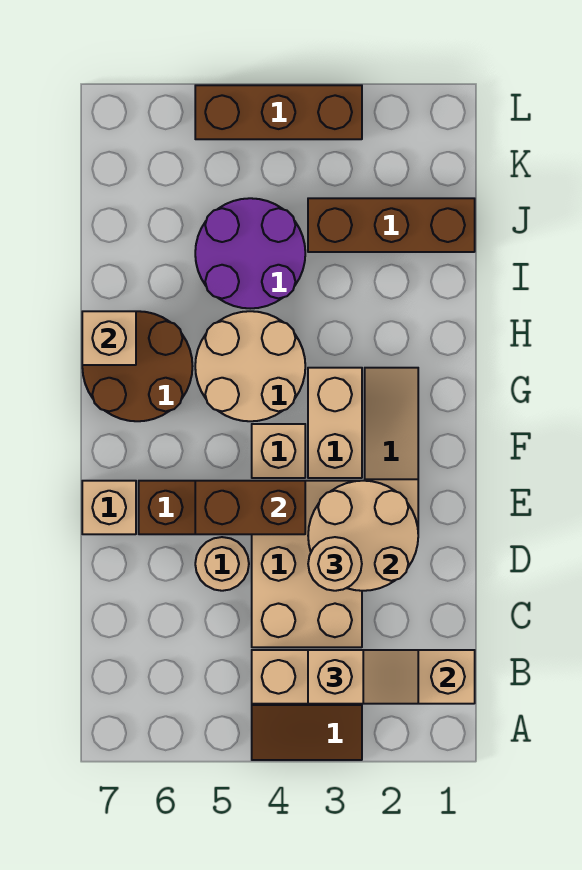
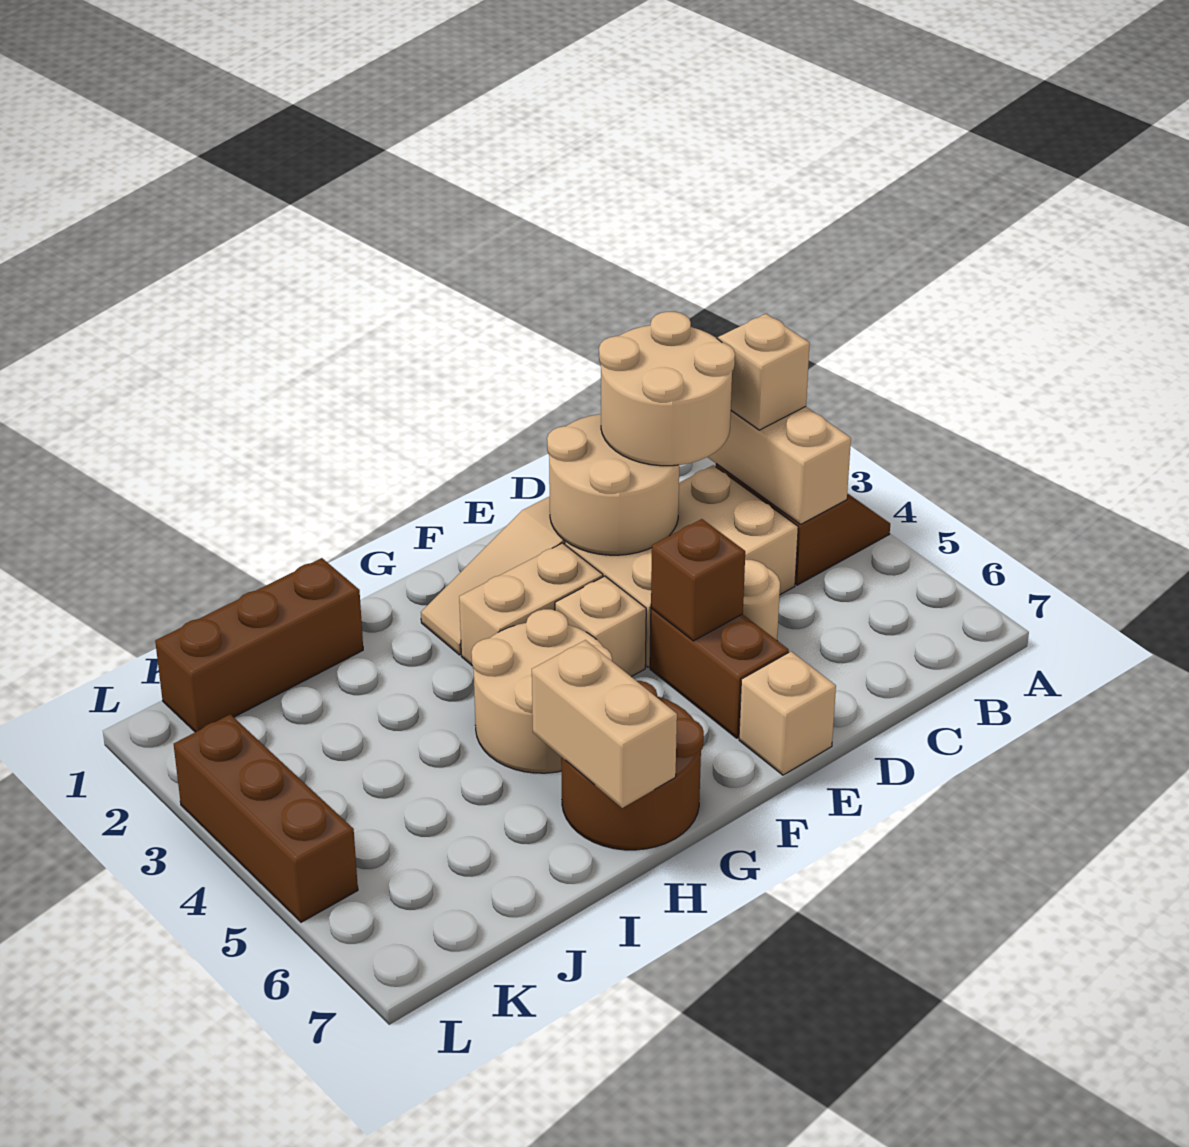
tan round brick D3 level 3 -> tan round brick C2:D3 level 3
brown brick E4:E5 level 2 -> brown brick E5 level 2
tan brick H7 level 2 -> tan brick H6:H7 level 2
purple round brick I4:J5 level 1 -> none
brown brick J1:J3 level 1 -> brown brick I1:K1 level 1

